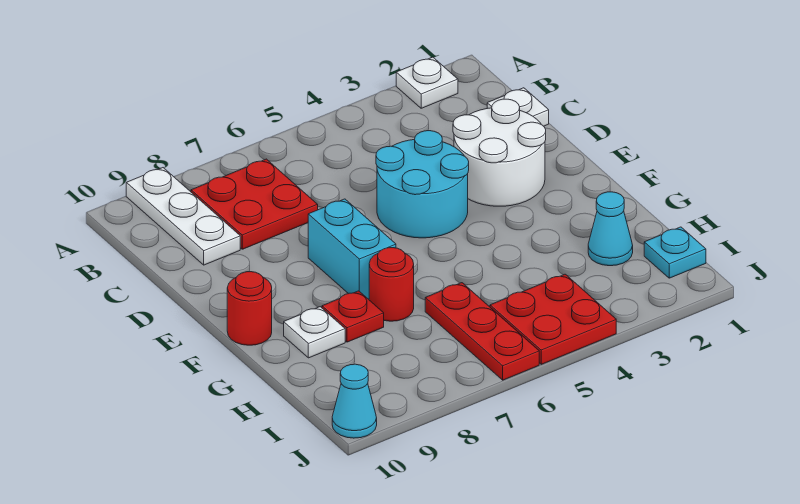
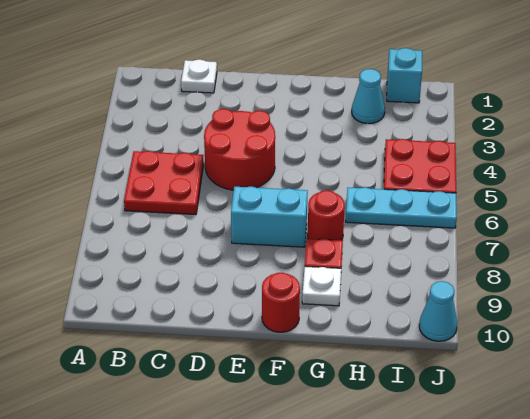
white plate A2 level 1 -> none
white plate A9:C9 level 1 -> none
red plate B7:C8 level 1 -> red plate B5:C6 level 1
white round brick D2:E3 level 1 -> none
cyan round brick D4:E5 level 1 -> red round brick D4:E5 level 1
red plate H6:J6 level 1 -> cyan plate H6:J6 level 1
cyan plate I1 level 1 -> cyan brick I1 level 1

